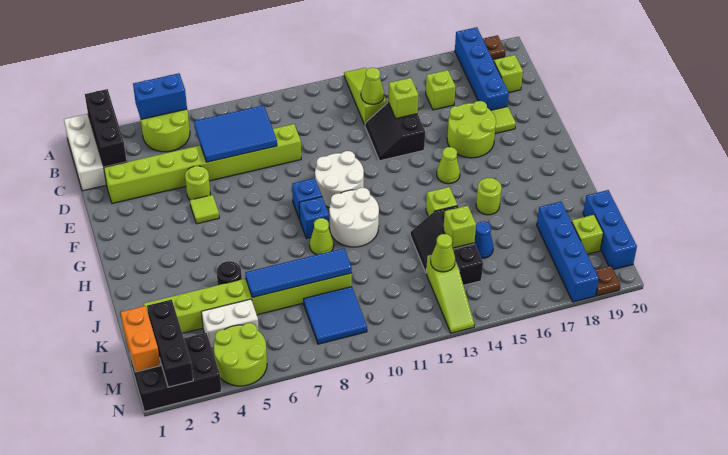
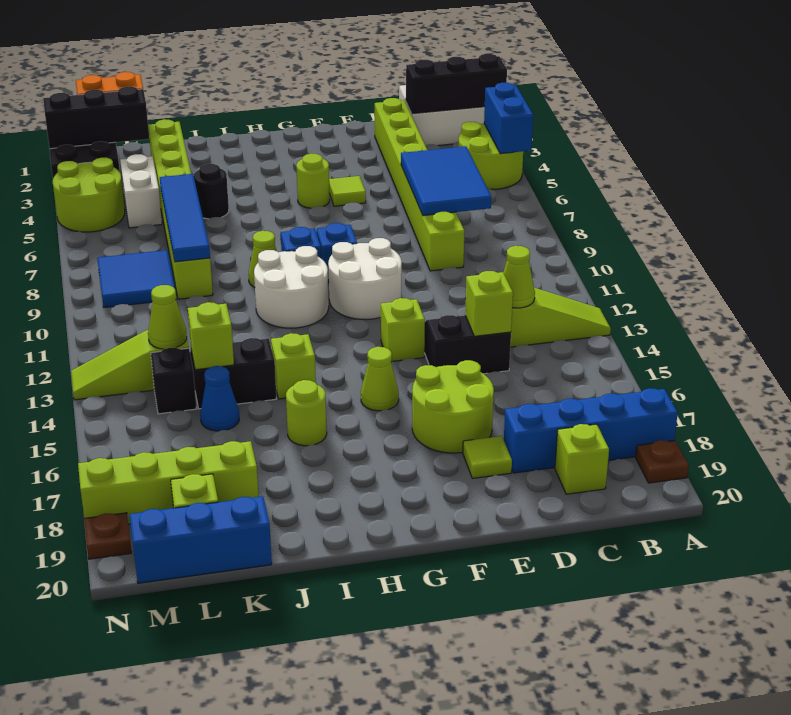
lime brick C16 level 1 -> lime brick F13 level 1
lime round brick E5 level 1 -> lime round brick G5 level 1
blue brick K18:N18 level 1 -> lime brick K18:N18 level 1

